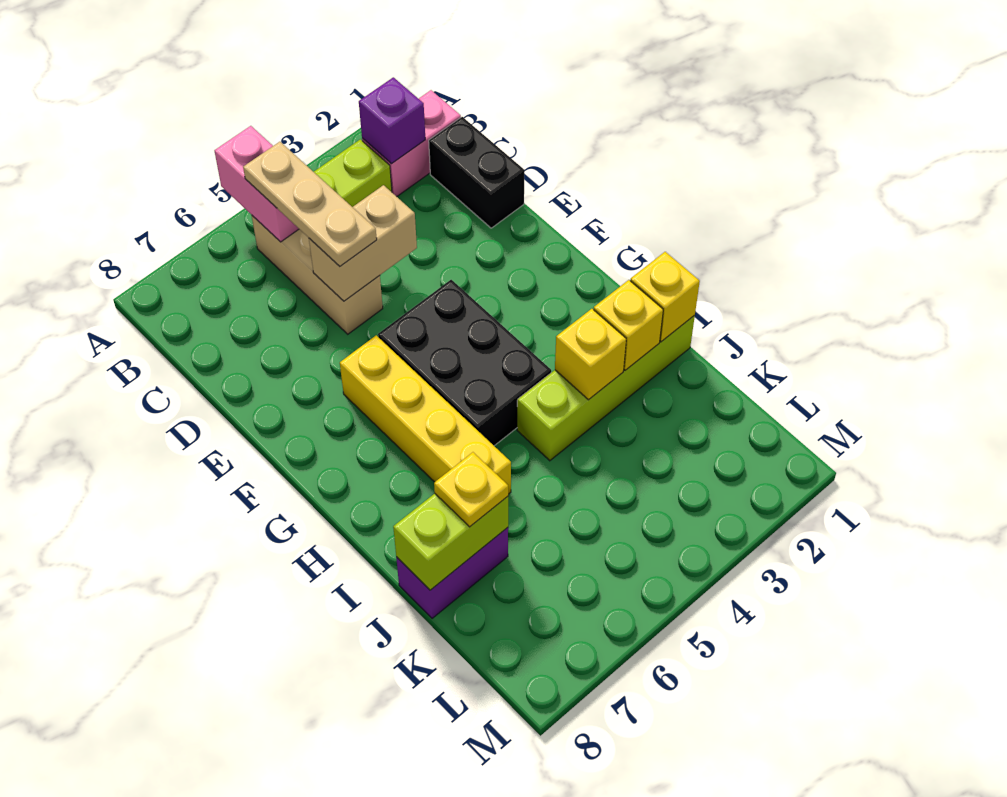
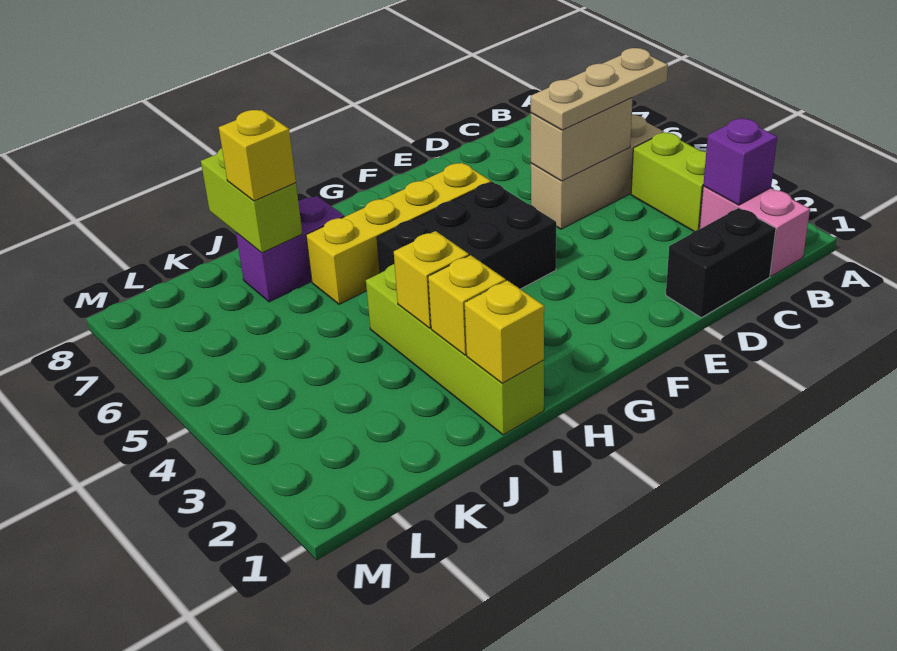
pink brick A5:B5 level 2 -> none
tan brick D4:D5 level 2 -> tan brick C5:D5 level 2
purple brick J7:J8 level 1 -> purple brick I7:J7 level 1
yellow plate J7 level 3 -> yellow brick J7 level 3

